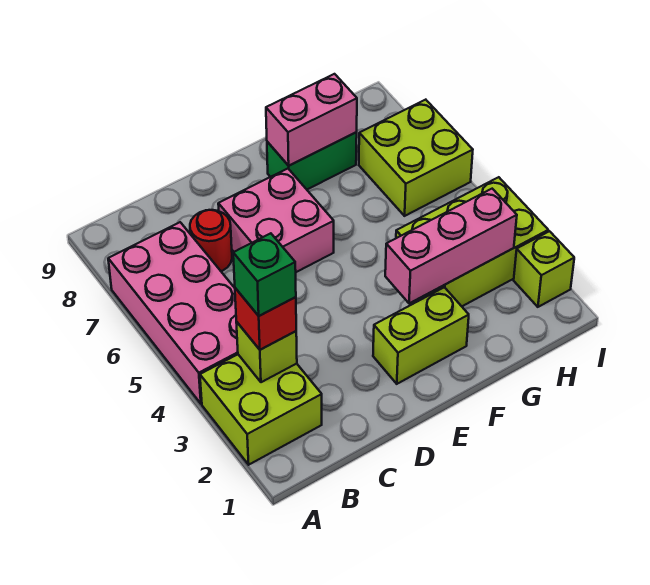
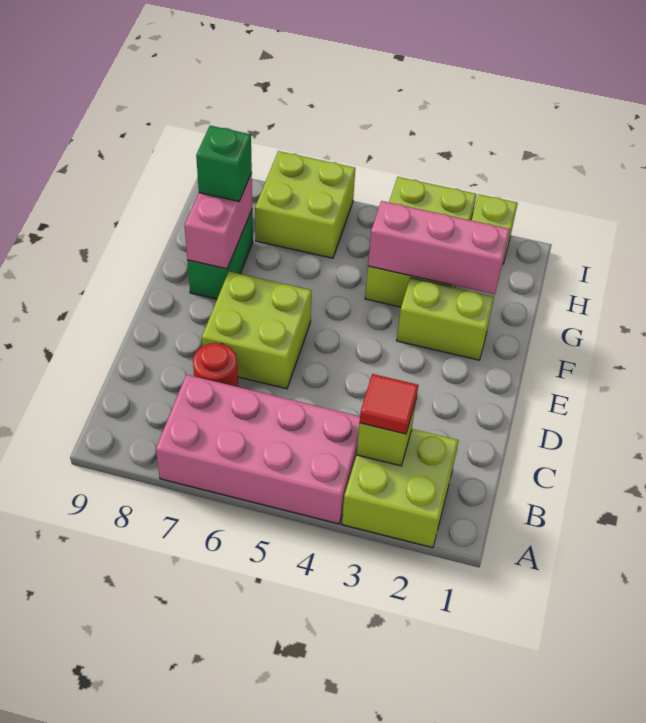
red brick B3 level 3 -> red tile B3 level 3
green brick B3 level 4 -> green brick G8 level 3
pink brick D6:E7 level 1 -> lime brick D6:E7 level 1
lime brick E2:F2 level 1 -> lime brick F2:F3 level 1
pink brick F3:H3 level 2 -> pink brick G2:G4 level 2

